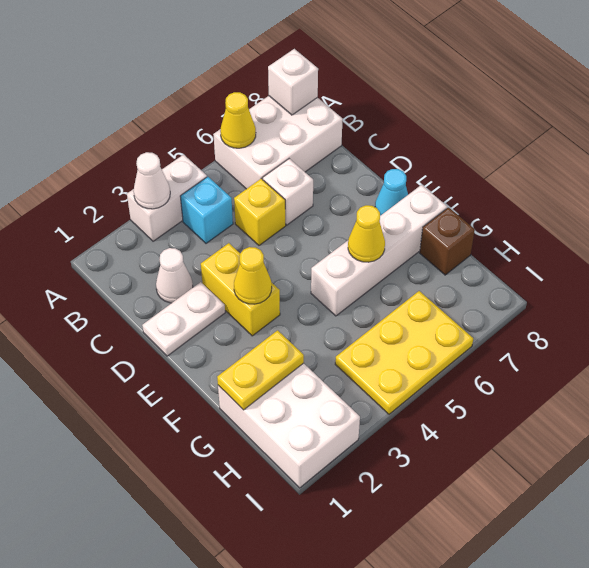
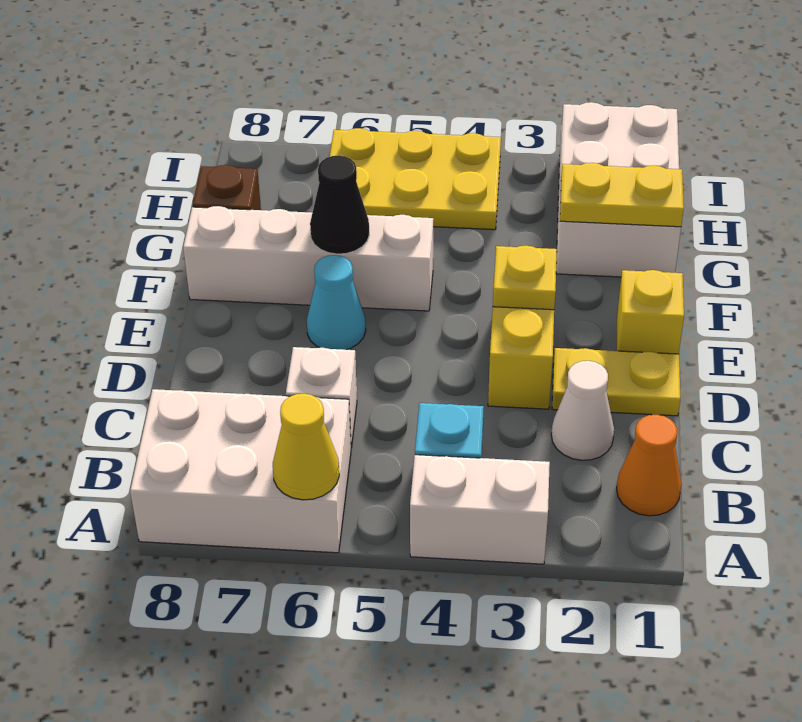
white cone A3 level 2 -> none
white brick A8 level 2 -> none
none -> orange cone B1 level 1
yellow brick C5 level 1 -> yellow brick E1 level 1
white plate D1:D2 level 1 -> yellow plate D1:D2 level 1
yellow cone E3 level 2 -> yellow plate E3 level 2
cyan cone E8 level 1 -> cyan cone E6 level 1
yellow cone F6 level 2 -> black cone F6 level 2

